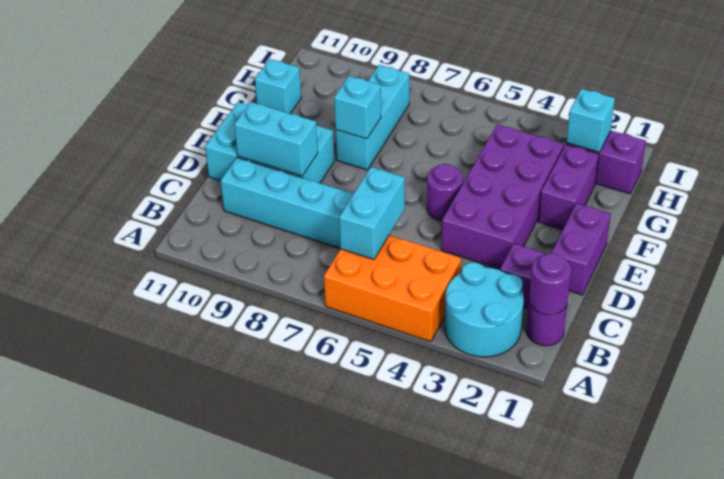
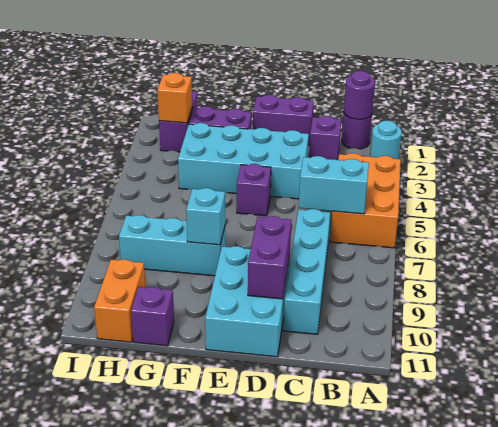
cyan round brick A2:B3 level 1 -> cyan round brick A2 level 1
purple brick D3:G4 level 1 -> cyan brick D3:G4 level 1
cyan brick D9:D10 level 2 -> purple brick D9:D10 level 2
purple round brick E5 level 1 -> purple brick E5 level 1
cyan brick G11 level 1 -> purple brick G11 level 1
cyan brick H2 level 2 -> orange brick H2 level 2
none -> orange brick H10:H11 level 1

